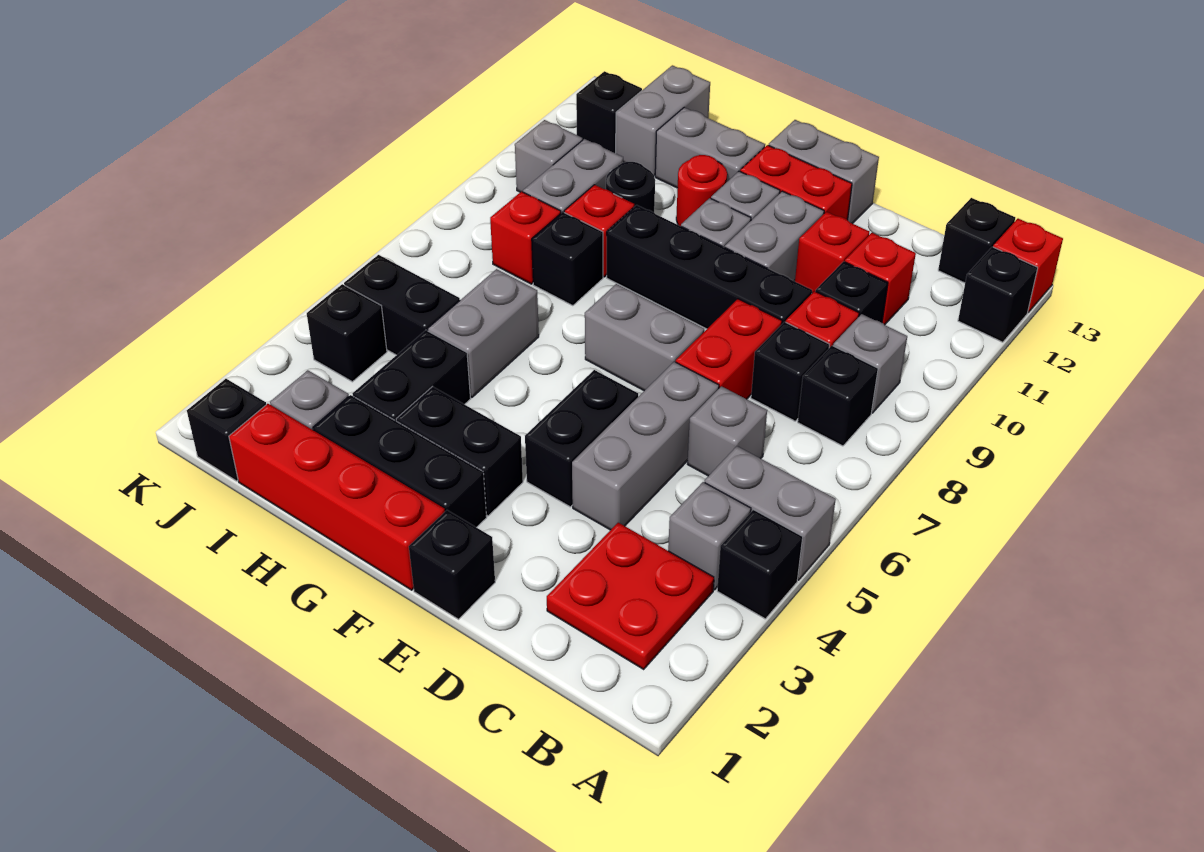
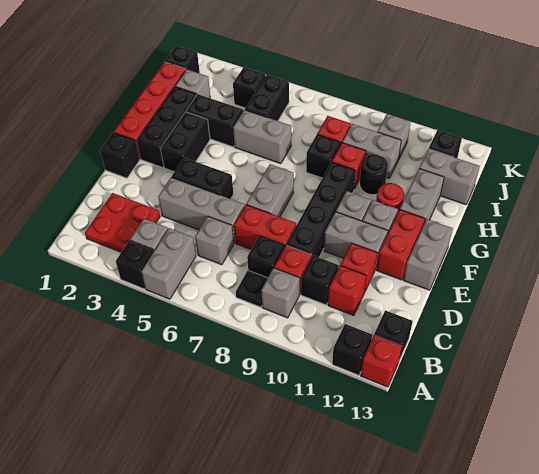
black brick B8 level 1 -> black plate B8 level 1

